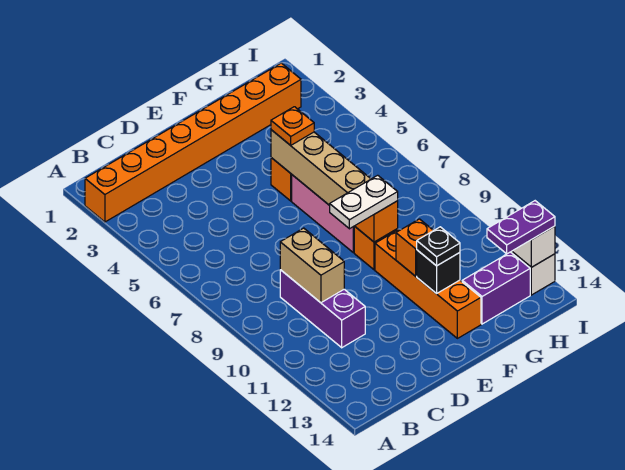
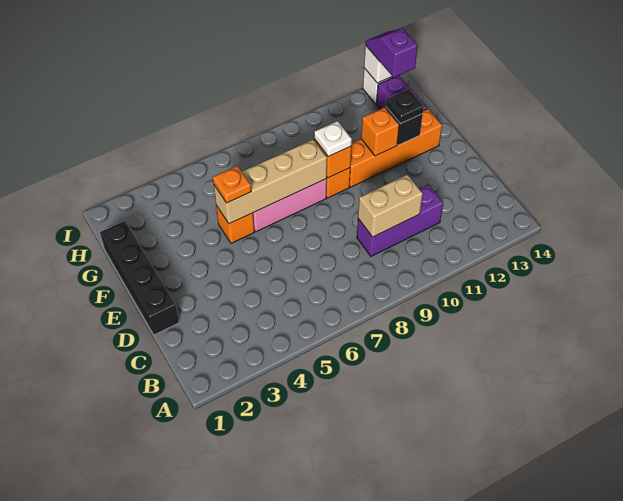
orange brick A2:H2 level 1 -> none
none -> black brick D1:G1 level 1
white plate E9:F9 level 3 -> white plate F9 level 3
purple plate H13:I13 level 3 -> purple slope H13:I13 level 3 top H

